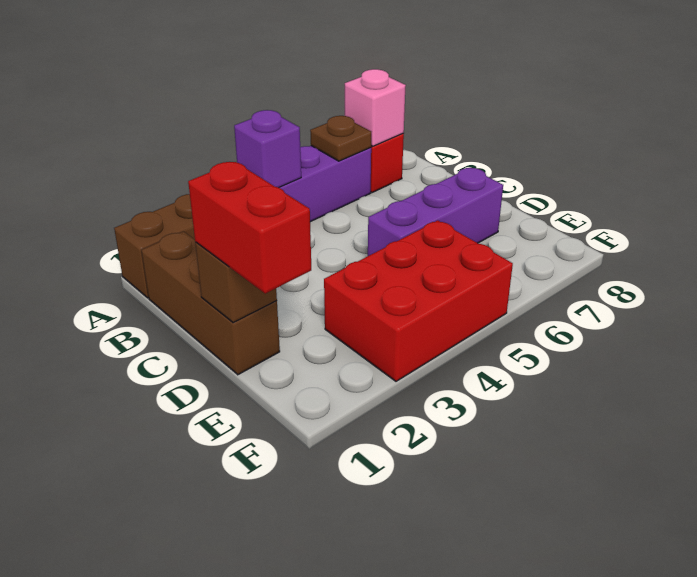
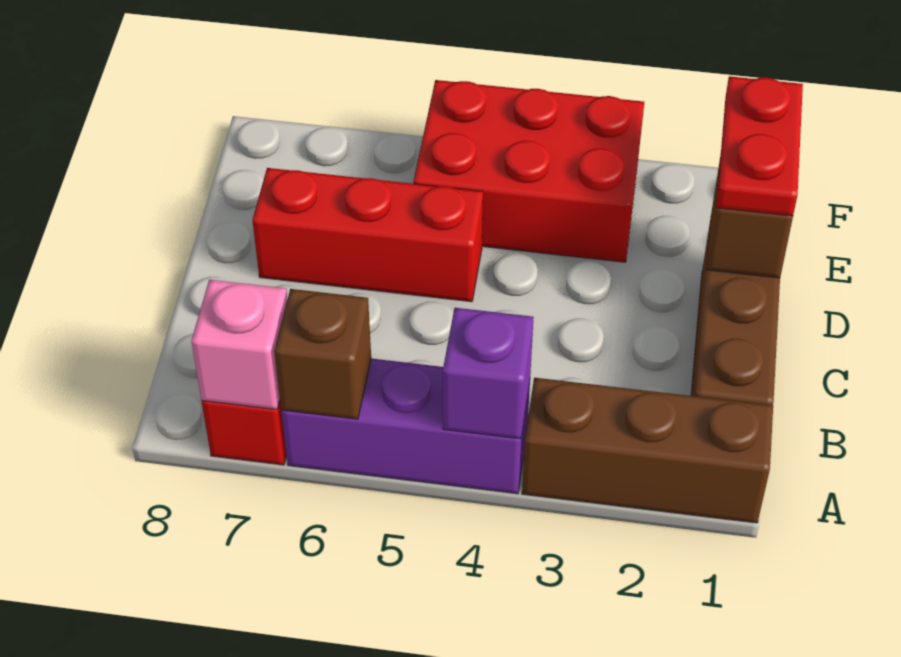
brown plate A6 level 2 -> brown brick A6 level 2
red brick D1:E1 level 3 -> red plate D1:E1 level 3
purple brick D5:D7 level 1 -> red brick D5:D7 level 1

